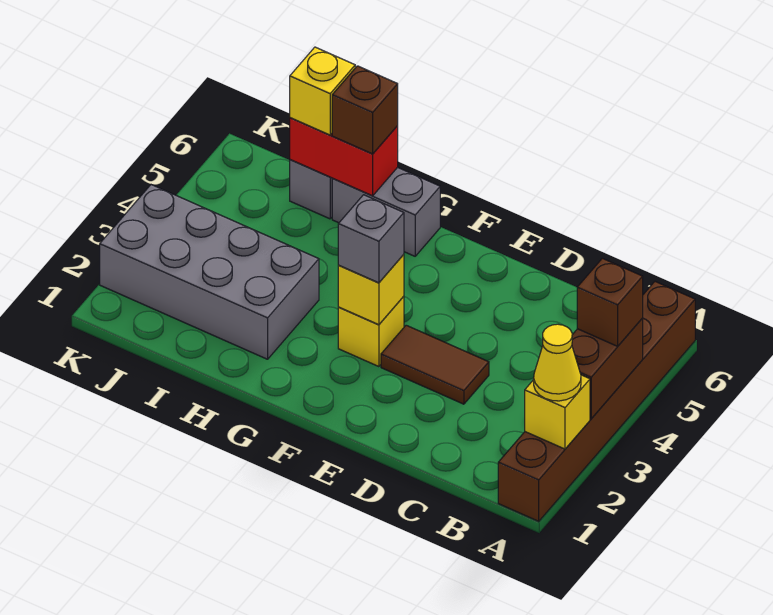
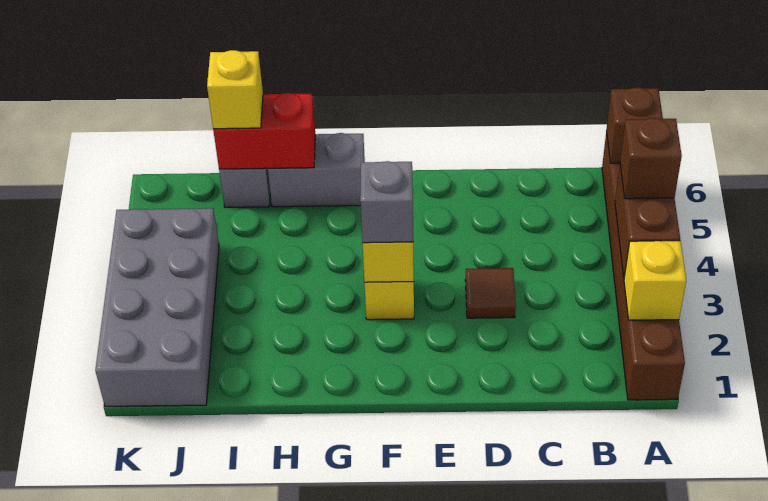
yellow cone A2 level 3 -> none
brown tile D3:E3 level 1 -> brown tile D3 level 1
grey brick H2:K3 level 1 -> grey brick J1:K4 level 1
brown brick H6 level 3 -> brown brick A6 level 2

